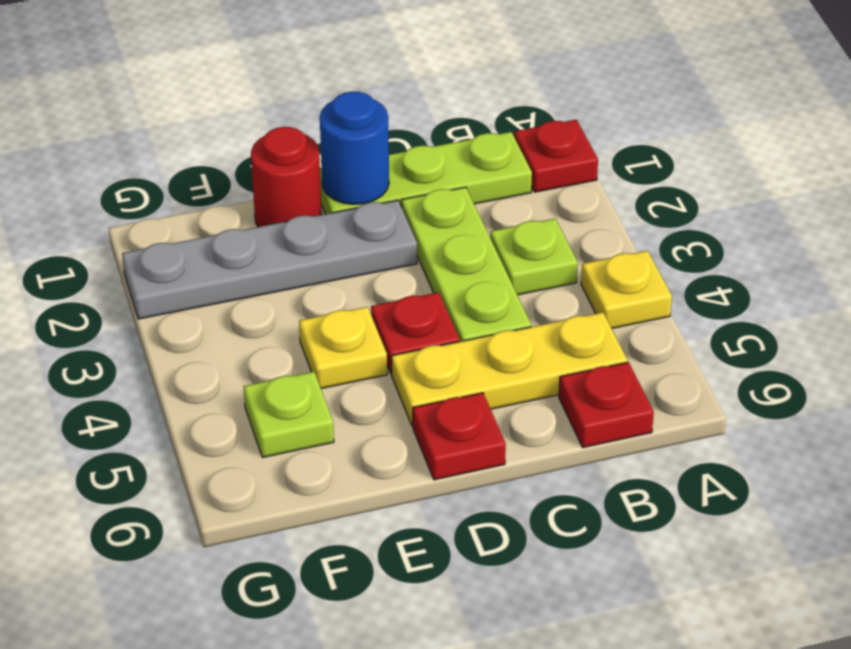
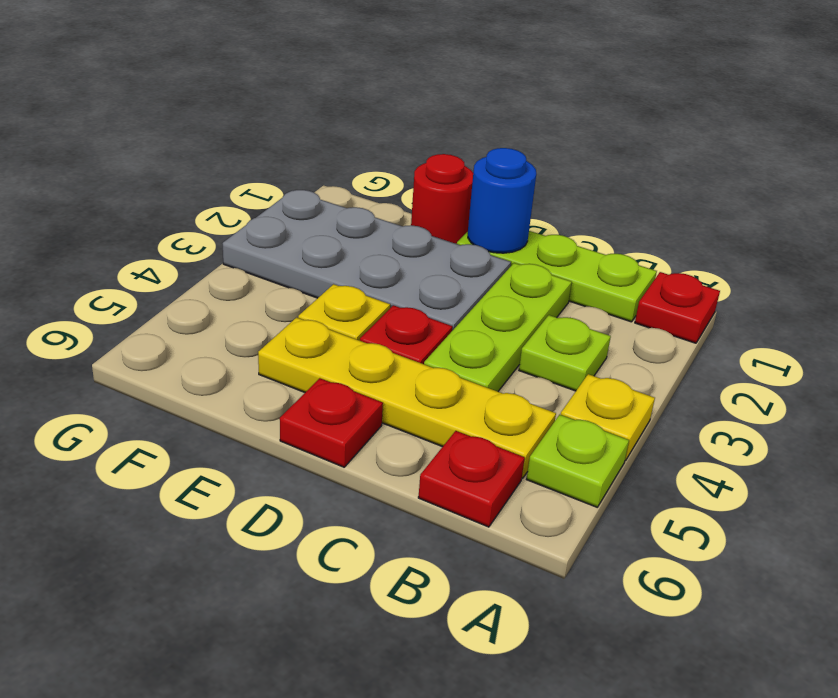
yellow plate B5:D5 level 1 -> yellow plate B5:E5 level 1
grey plate D2:G2 level 1 -> grey plate D2:G3 level 1
lime plate F5 level 1 -> lime plate A5 level 1

